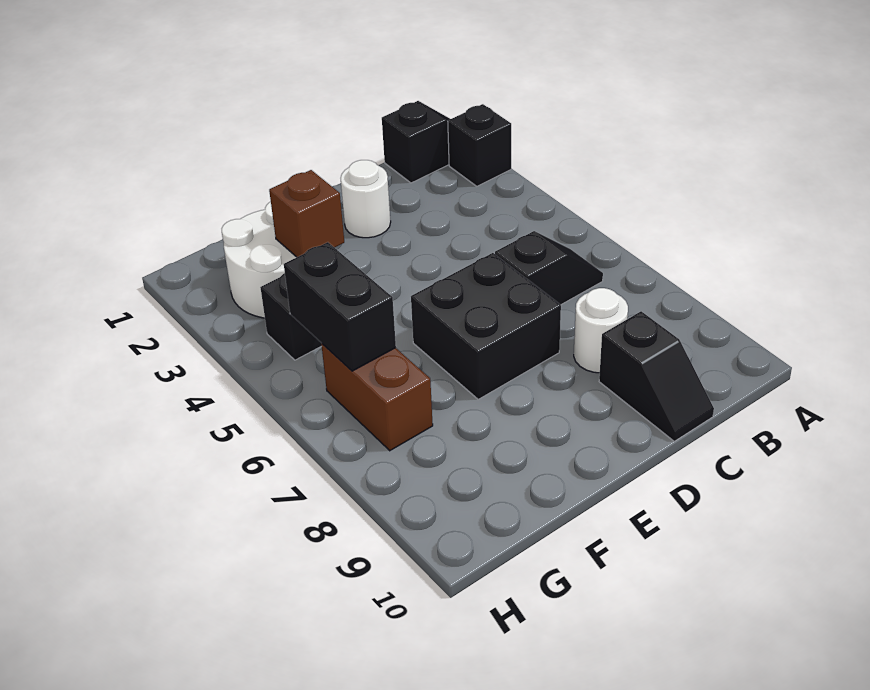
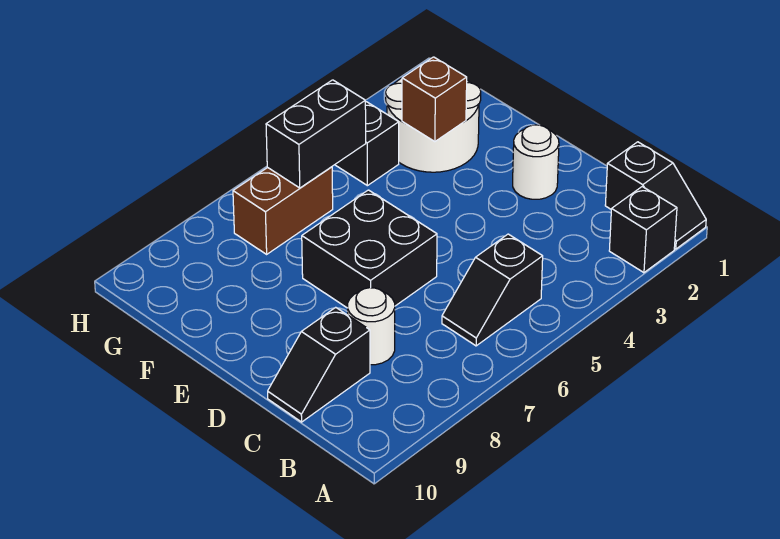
black slope B6:C6 level 1 top C -> black slope B5:B6 level 1 top 5

